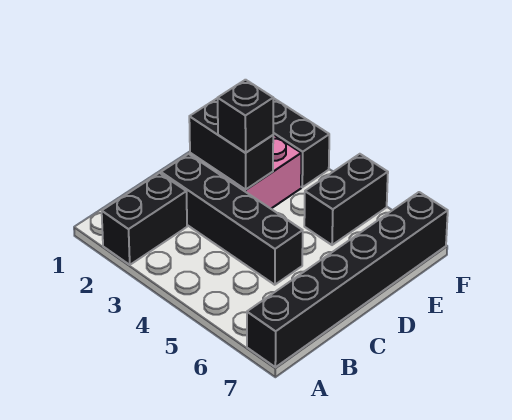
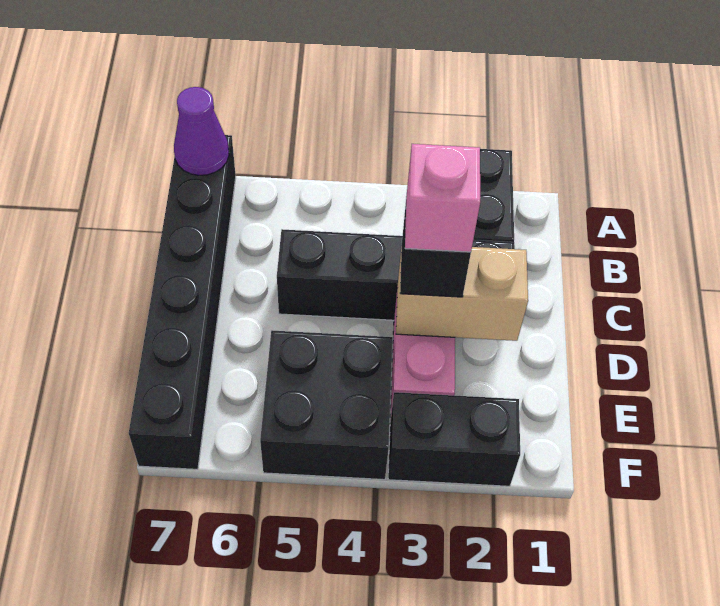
none -> purple cone A7 level 2
black brick D2:D3 level 2 -> tan brick D2:D3 level 2
none -> pink brick D3 level 4
black brick E5:F5 level 1 -> black brick E4:F5 level 1

